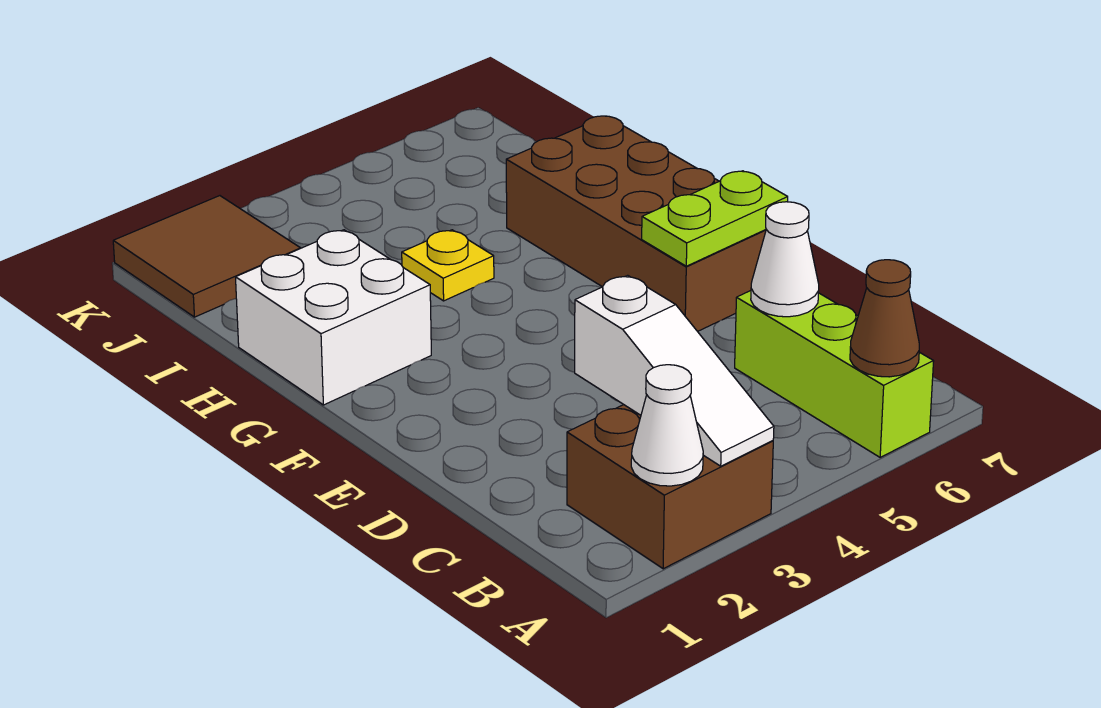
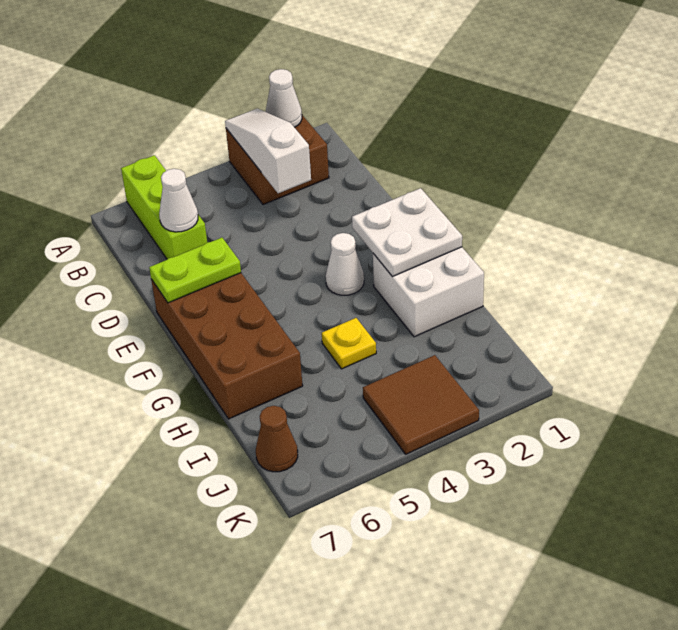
brown cone A6 level 2 -> brown cone J7 level 1
none -> white plate F1:G2 level 2
none -> white cone F3 level 1
brown tile J1:K2 level 1 -> brown tile J3:K4 level 1

